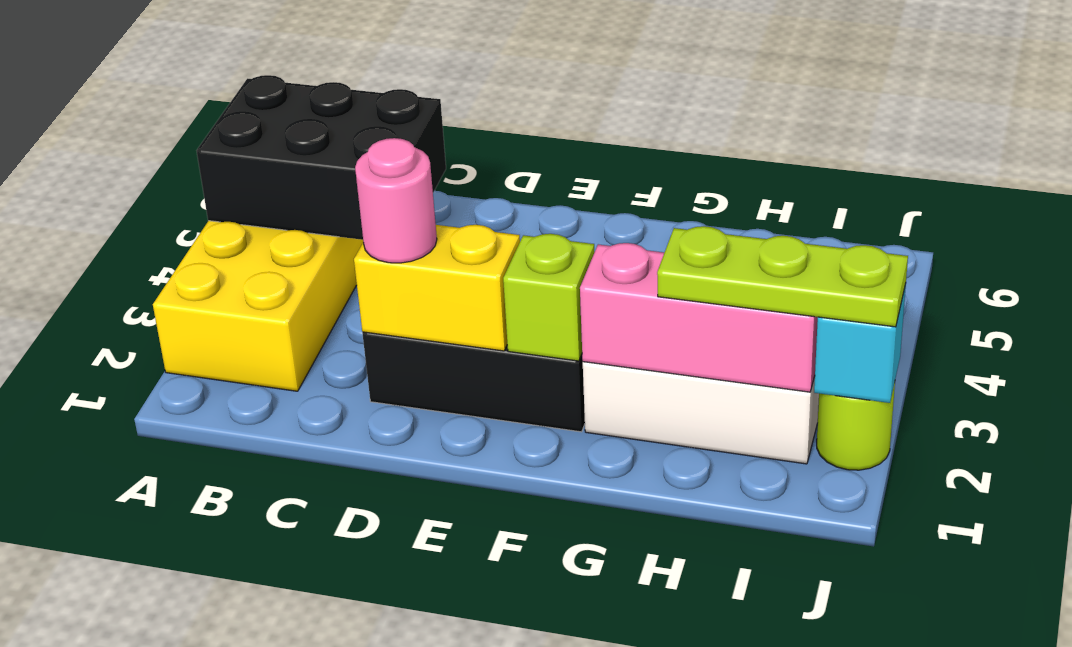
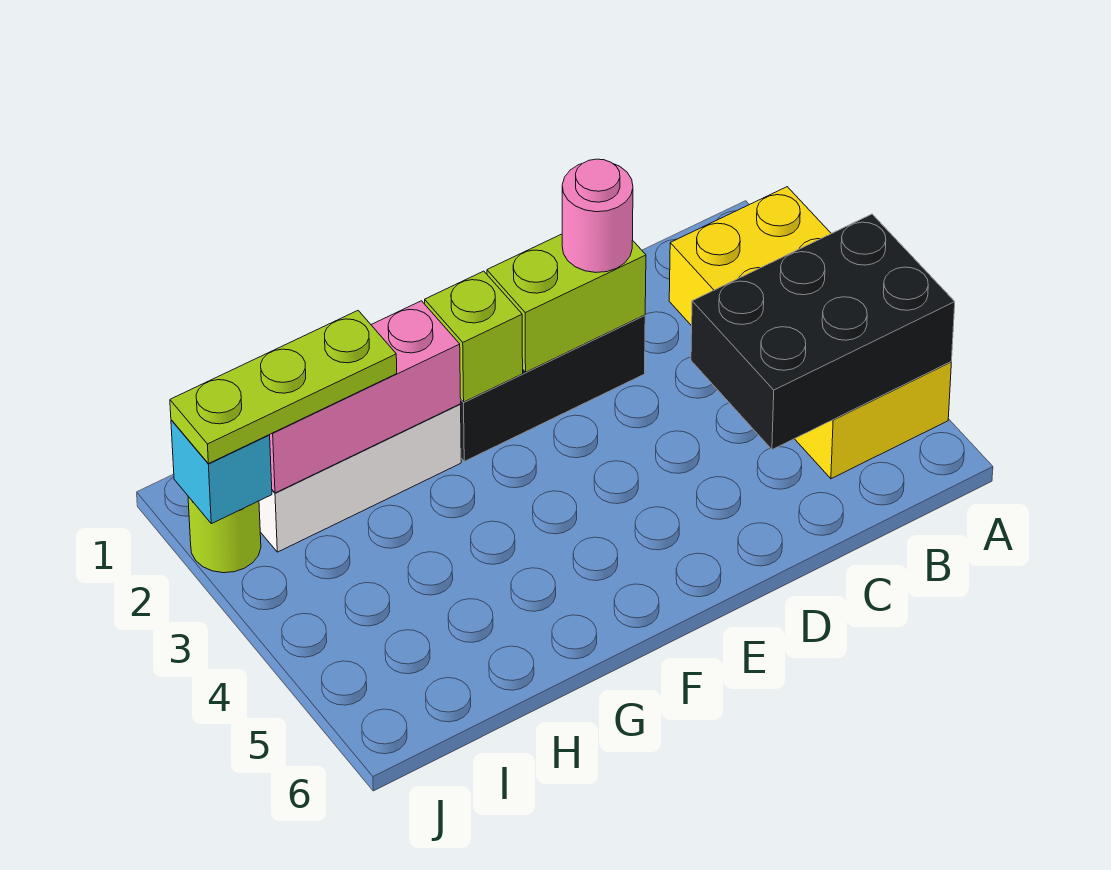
yellow brick D2:E2 level 2 -> lime brick D2:E2 level 2

